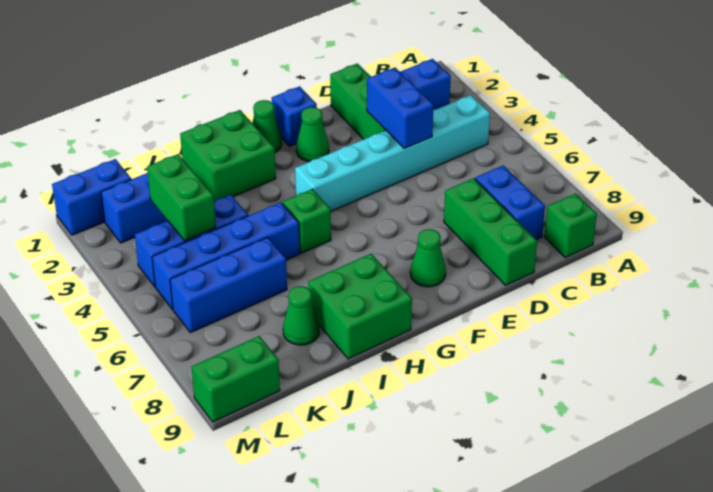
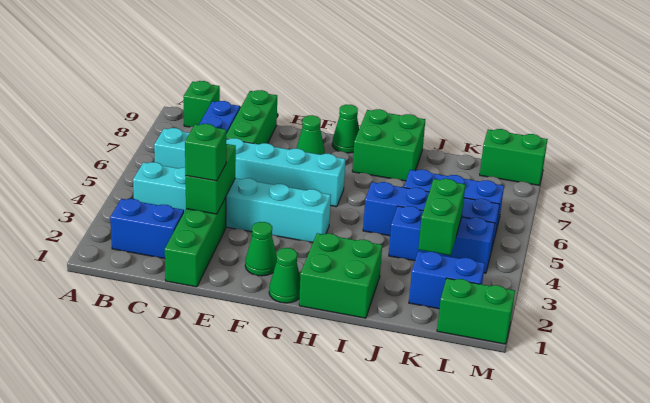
none -> cyan brick B6:G6 level 1
blue brick D3:D4 level 2 -> green brick D3:D4 level 2
blue brick F1 level 1 -> none
green brick H5 level 1 -> green brick D3 level 3
green cone J8 level 1 -> green cone G9 level 1
blue brick L1:M1 level 1 -> green brick L1:M1 level 1

